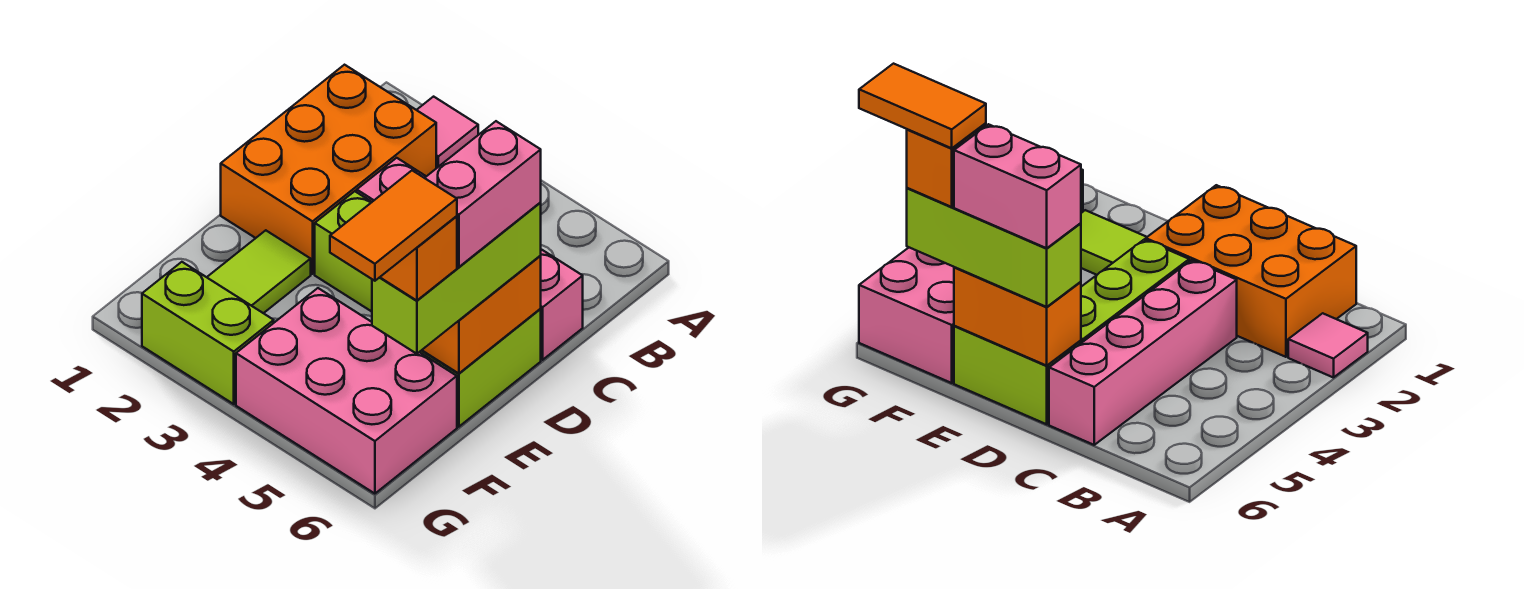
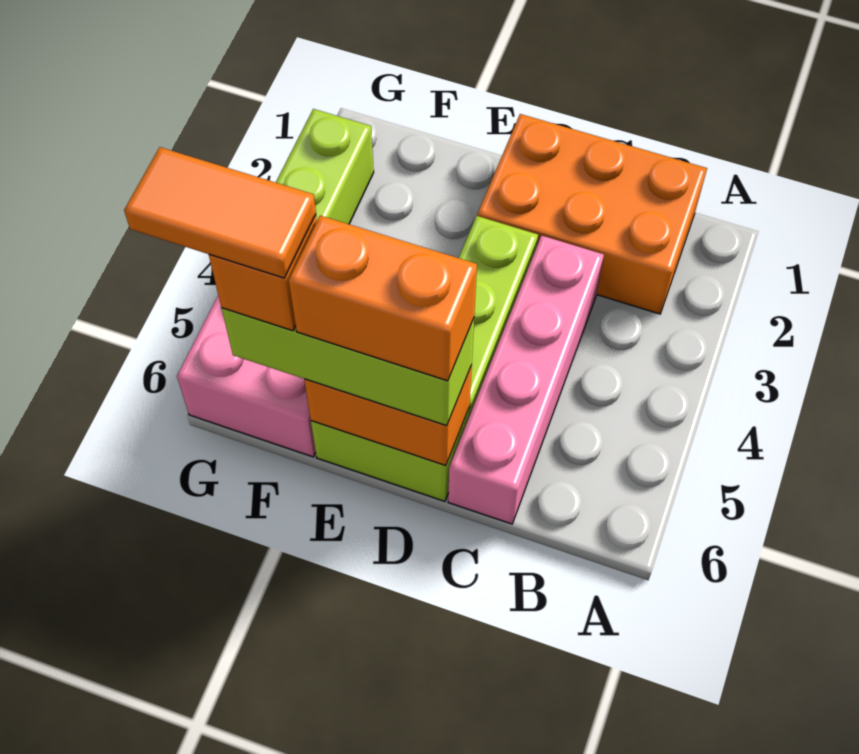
pink tile A2 level 1 -> none
pink brick D6:E6 level 4 -> orange brick D6:E6 level 4
lime tile E2:F2 level 1 -> none

